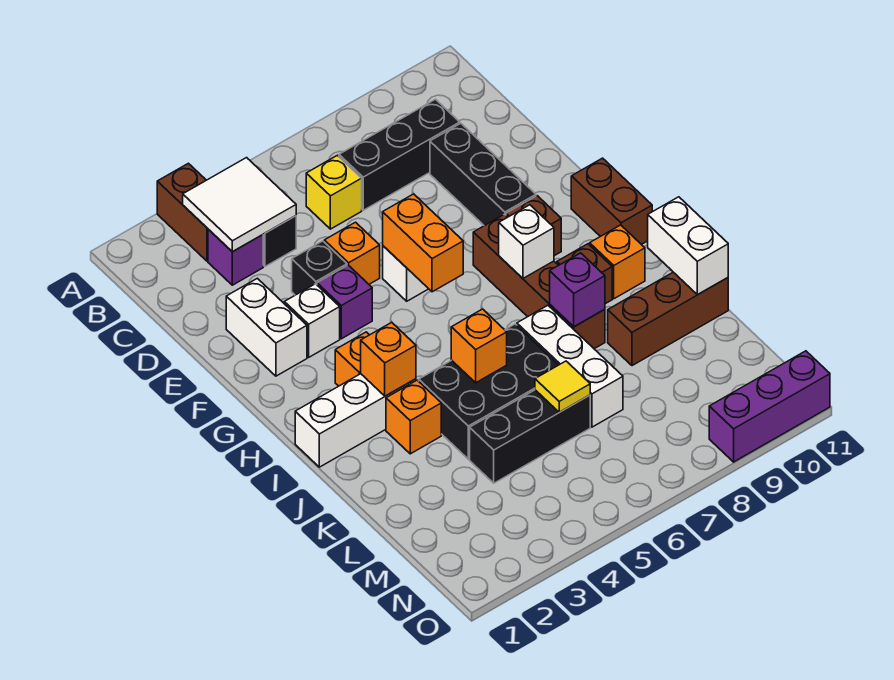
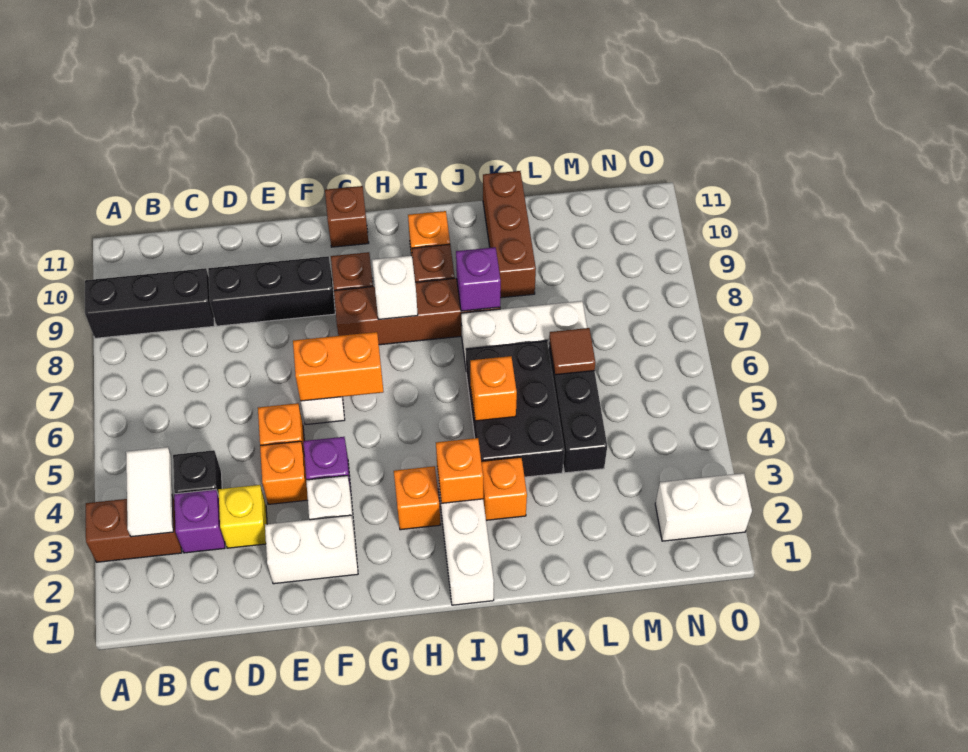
white tile B3:C4 level 2 -> white tile B3:B4 level 2
yellow brick C6 level 1 -> yellow brick D3 level 1
black brick C7:C9 level 1 -> black brick A9:C9 level 1
black brick E4 level 1 -> orange brick E4 level 1
brown brick G11:H11 level 1 -> brown brick G11 level 1
white brick J11:K11 level 2 -> white brick N2:O2 level 1
yellow tile L6 level 2 -> brown tile L6 level 2
purple brick O9:O11 level 1 -> none

